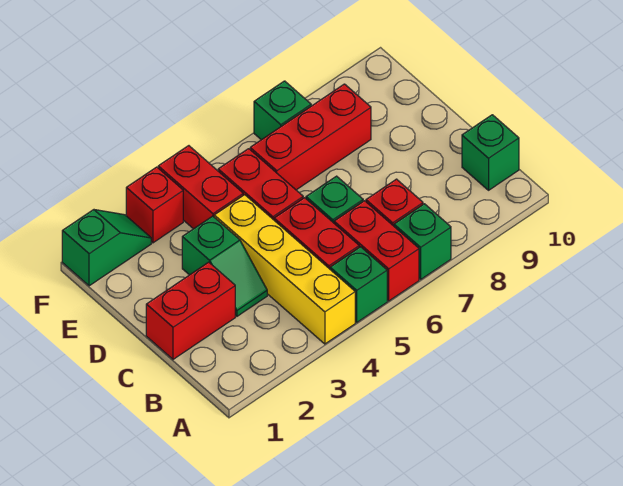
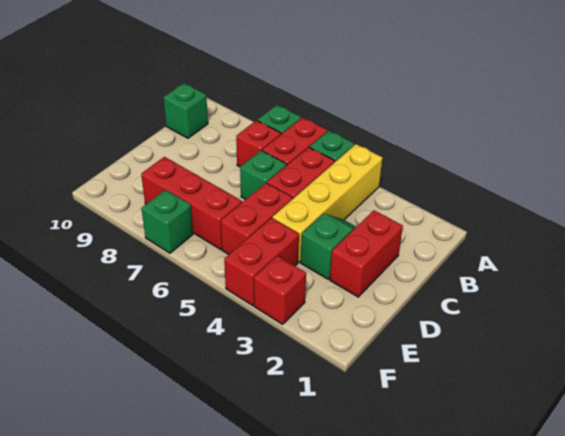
red brick C1:C2 level 1 -> red brick C2:D2 level 1
green slope F1:F2 level 1 top 1 -> none

